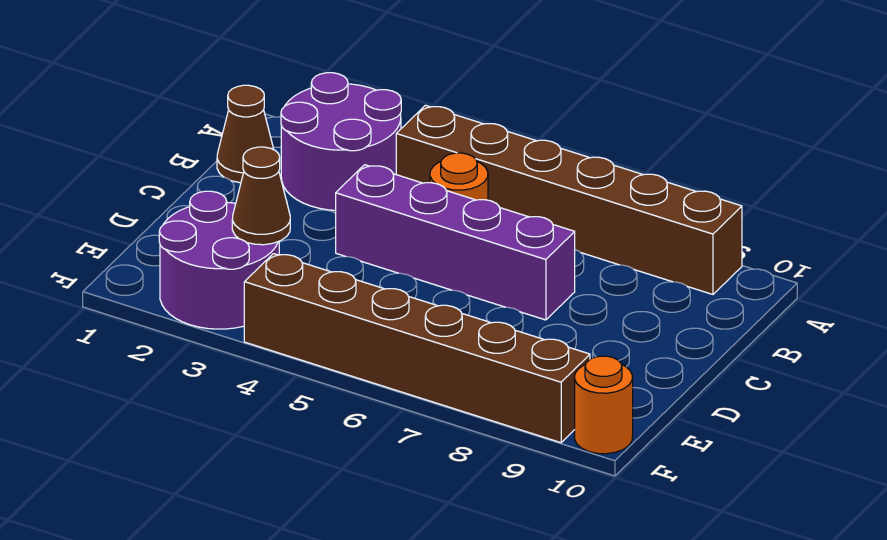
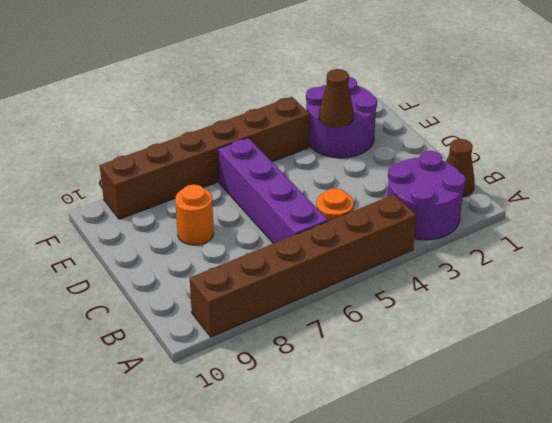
purple brick C4:C7 level 1 -> purple brick B6:E6 level 1
orange round brick F10 level 1 -> orange round brick D8 level 1

